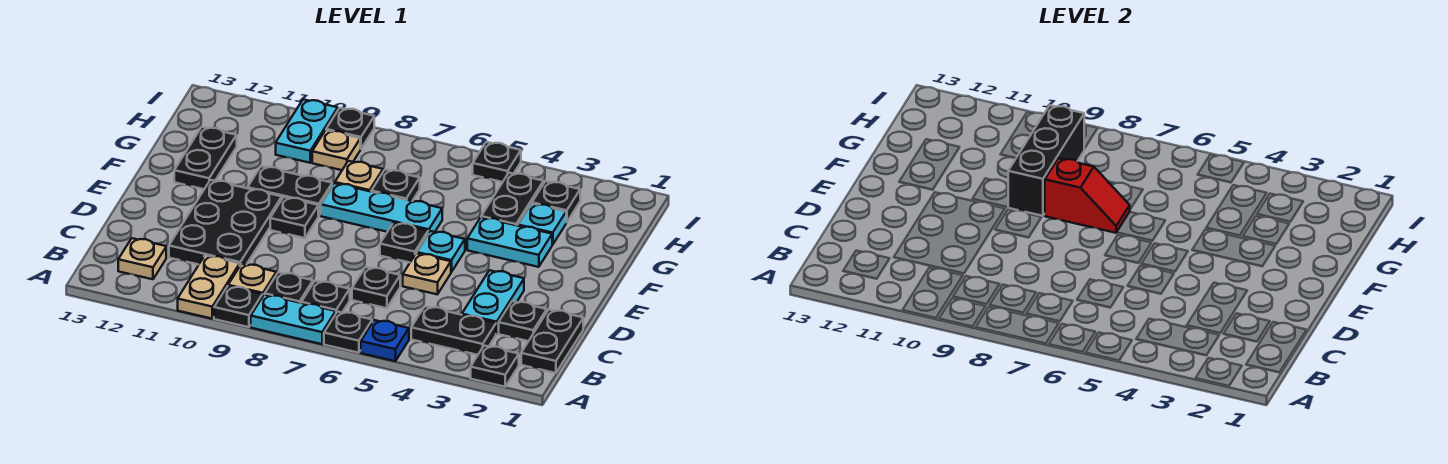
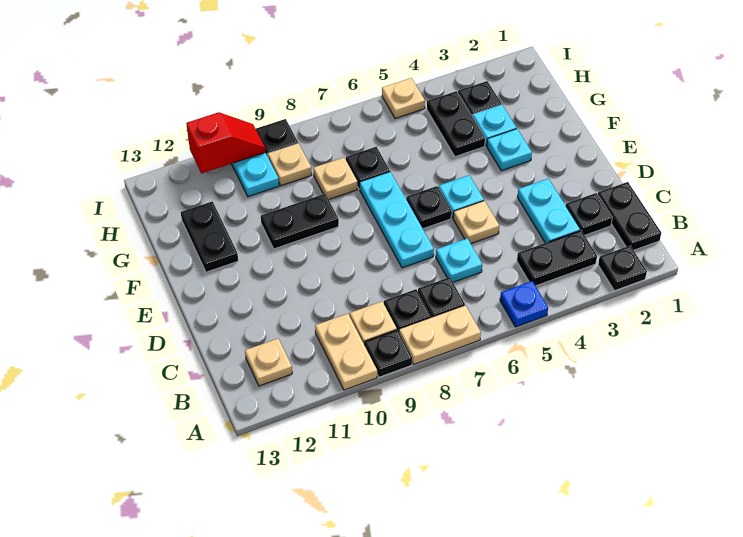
black plate A6 level 1 -> none
cyan plate A7:A8 level 1 -> tan plate A7:A8 level 1
black plate C6 level 1 -> cyan plate C6 level 1
black plate C10:E11 level 1 -> none
black plate E9 level 1 -> none
cyan plate F3:F4 level 1 -> cyan plate F3 level 1
cyan plate F6:F8 level 1 -> cyan plate D7:F7 level 1
red slope F7:F8 level 2 top 8 -> red slope I10:I11 level 2 top 11
black brick F9:H9 level 2 -> none
black plate I5 level 1 -> tan plate I5 level 1

